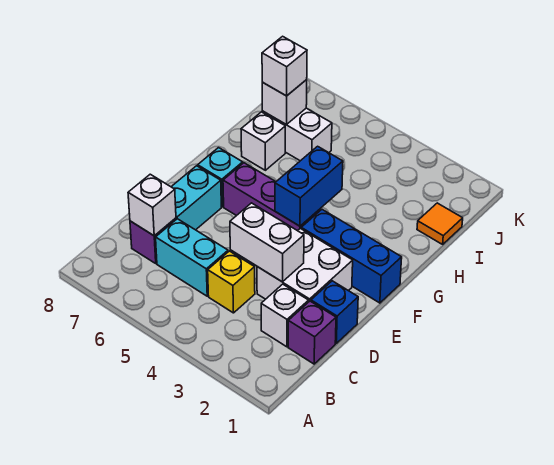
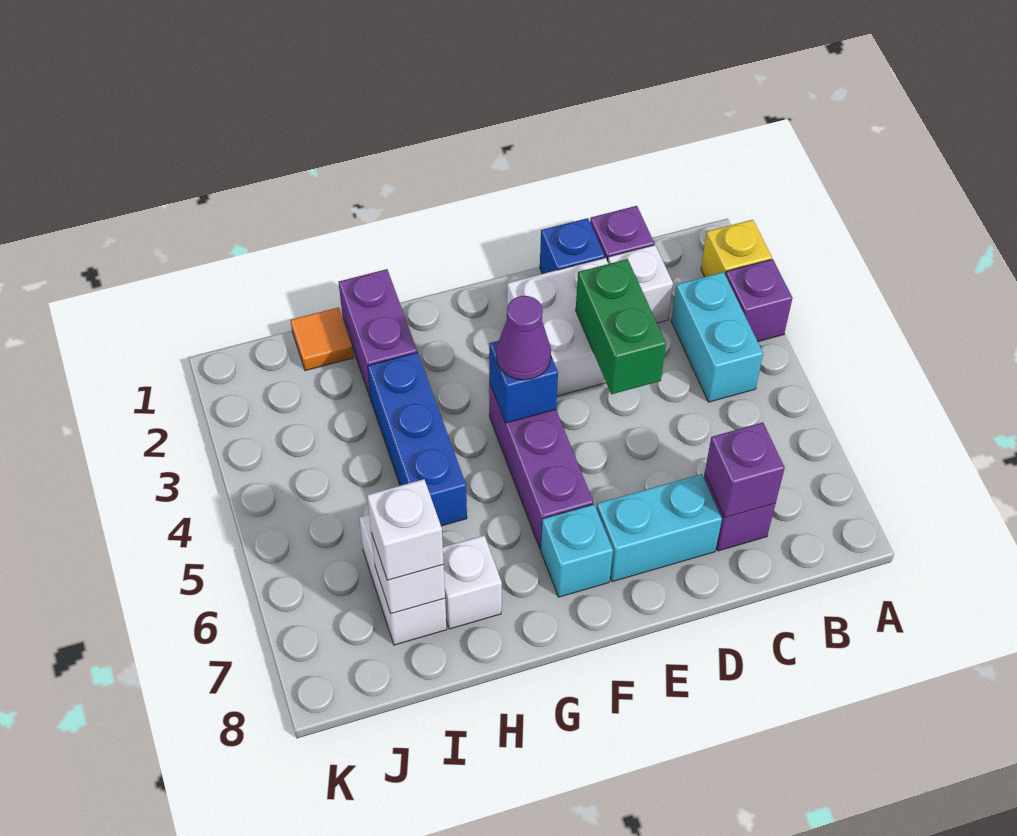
none -> purple brick A3 level 1
yellow brick C4 level 1 -> yellow brick A2 level 1
cyan brick C5:C6 level 1 -> cyan brick B3:B4 level 1
white brick C7 level 2 -> purple brick C7 level 2
white brick D3:D4 level 2 -> green brick D3:D4 level 2
blue brick F1:F3 level 1 -> blue brick H3:H5 level 1
blue brick F4:G4 level 2 -> blue brick F4 level 2
none -> purple cone F4 level 3
none -> purple brick H1:H2 level 1

